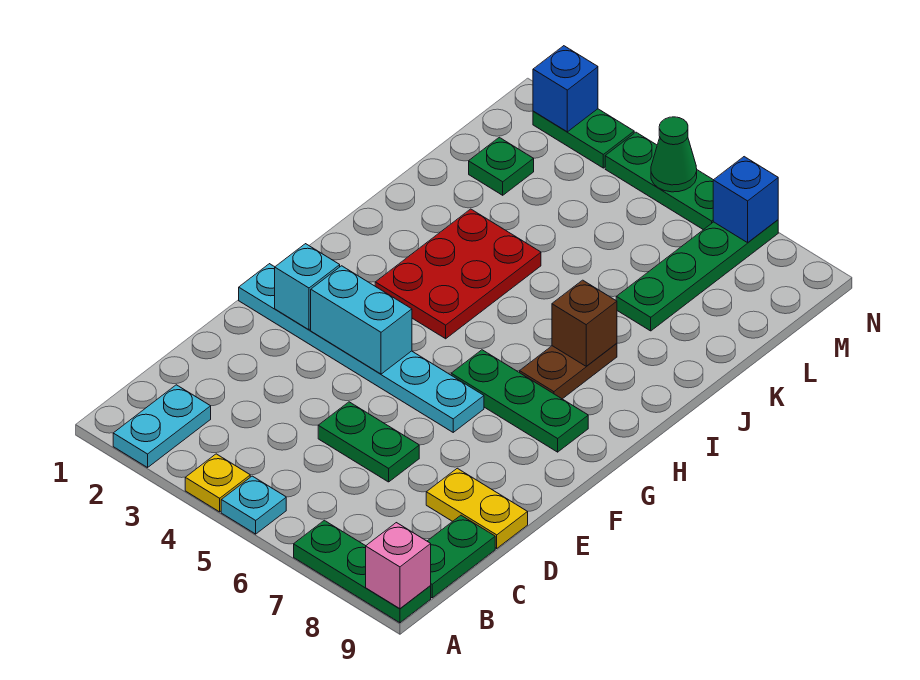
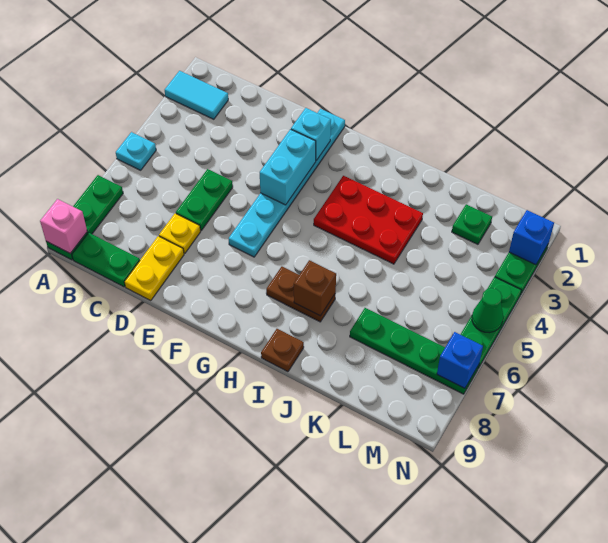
cyan plate A2:B2 level 1 -> cyan tile A2:B2 level 1
yellow plate A4 level 1 -> yellow plate D7 level 1
green plate G6:G8 level 1 -> none
none -> brown plate I9 level 1

